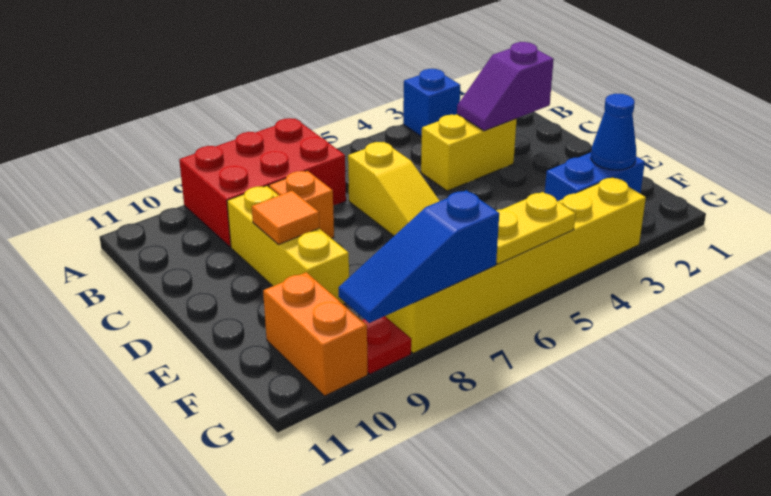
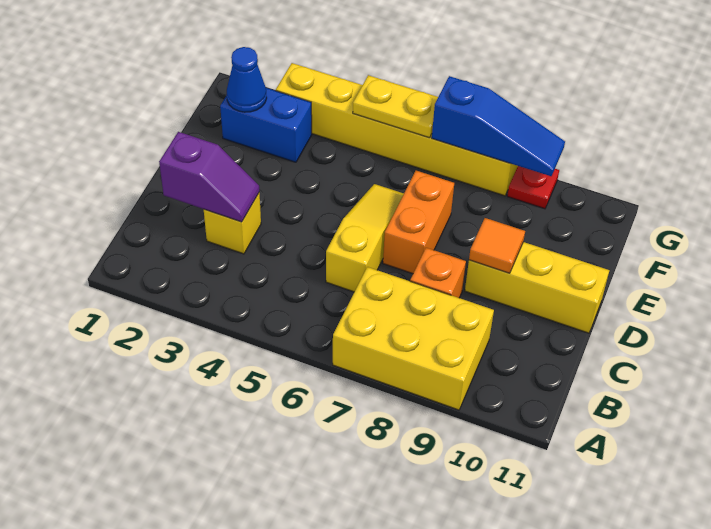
blue brick A3 level 1 -> none
red brick A7:B9 level 1 -> yellow brick A7:B9 level 1
yellow brick C3:C4 level 1 -> yellow brick C3 level 1
yellow brick C9:E9 level 1 -> yellow brick D9:D11 level 1
orange brick F10:G10 level 1 -> orange brick D7:E7 level 1

